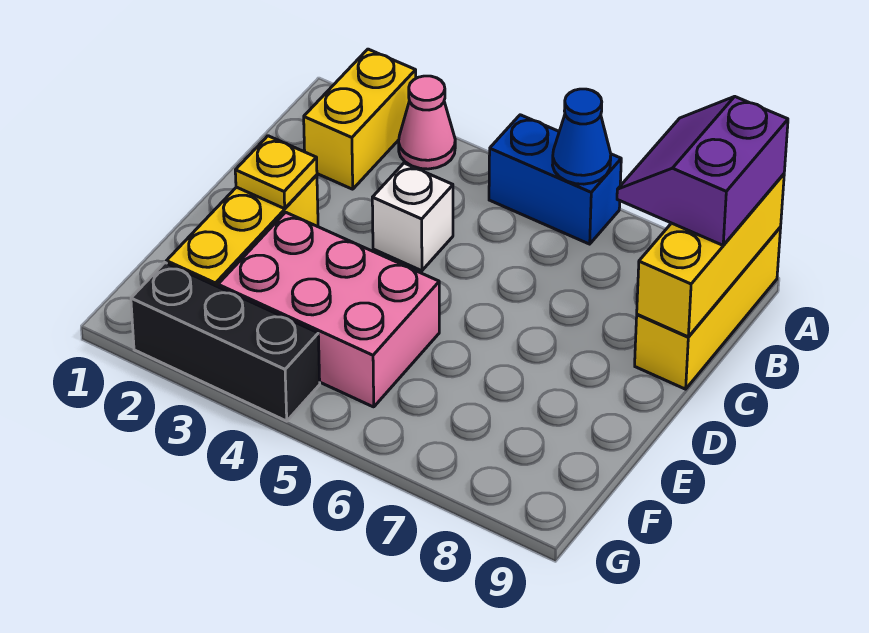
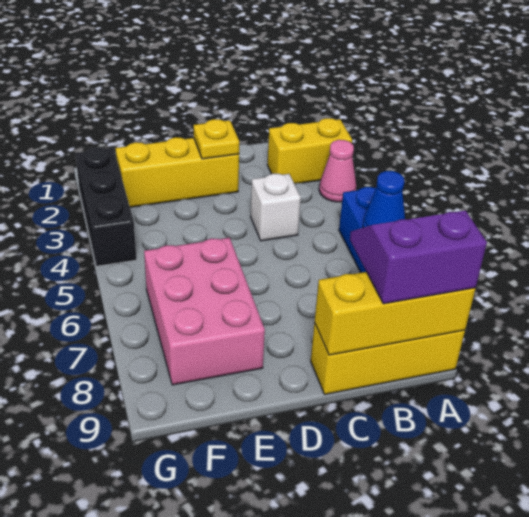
pink brick E3:F5 level 1 -> pink brick E6:F8 level 1

